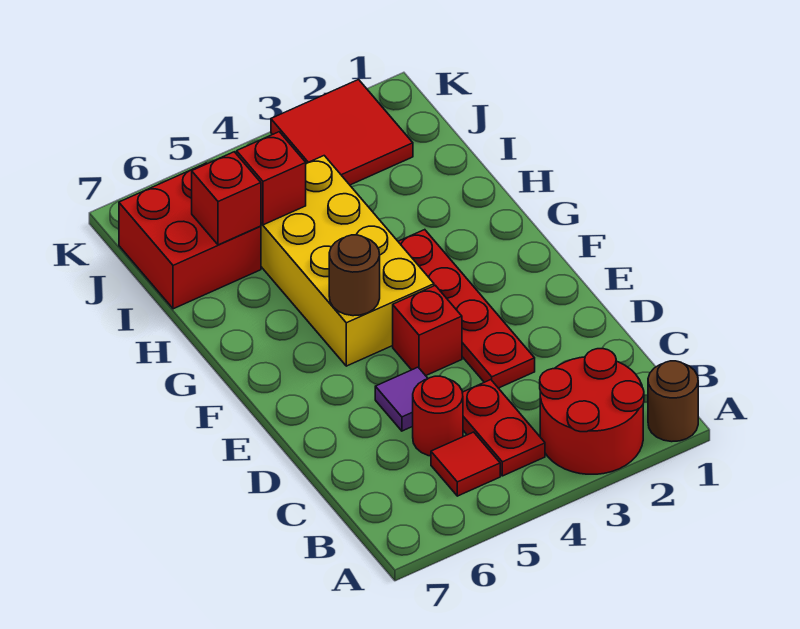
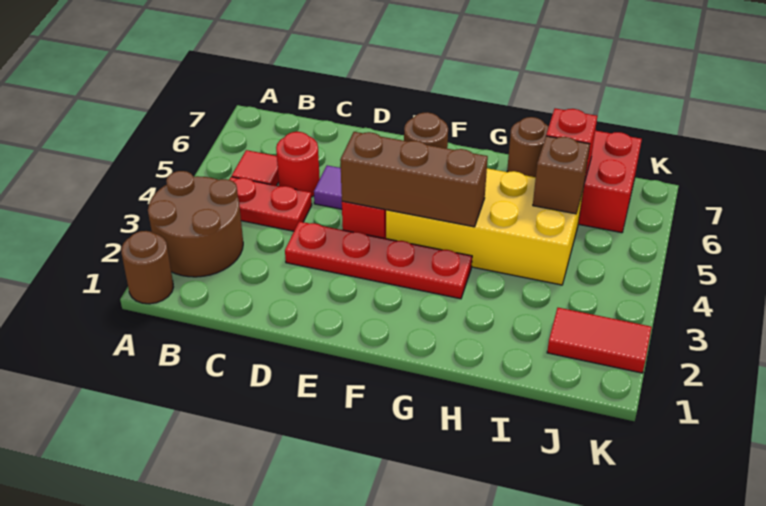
red round brick A2:B3 level 1 -> brown round brick A2:B3 level 1
none -> brown brick E4:G4 level 2
none -> brown round brick H7 level 1
red brick I5 level 2 -> brown brick I5 level 2
red tile J2:K3 level 1 -> red tile J2:K2 level 1

